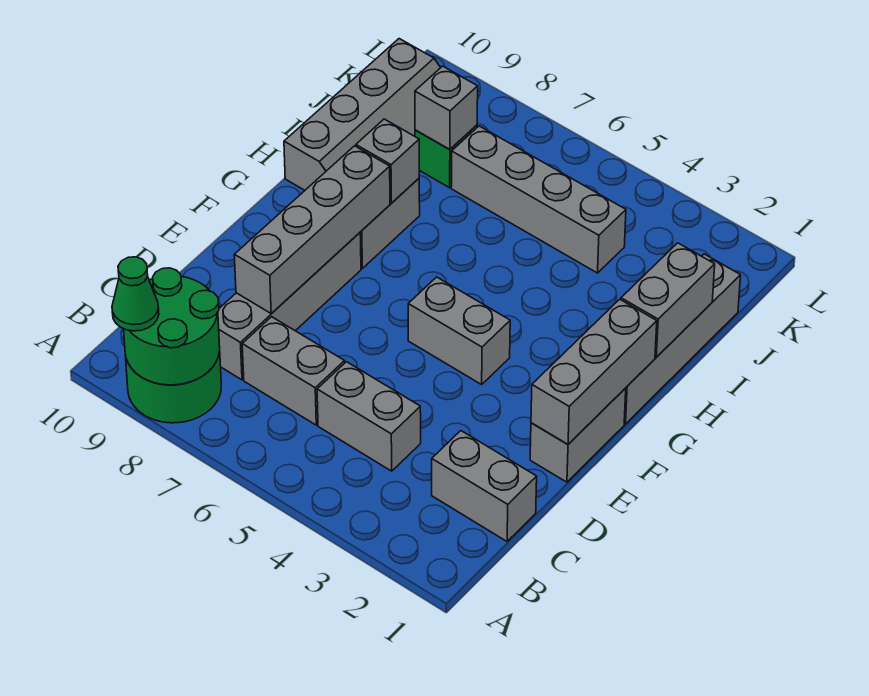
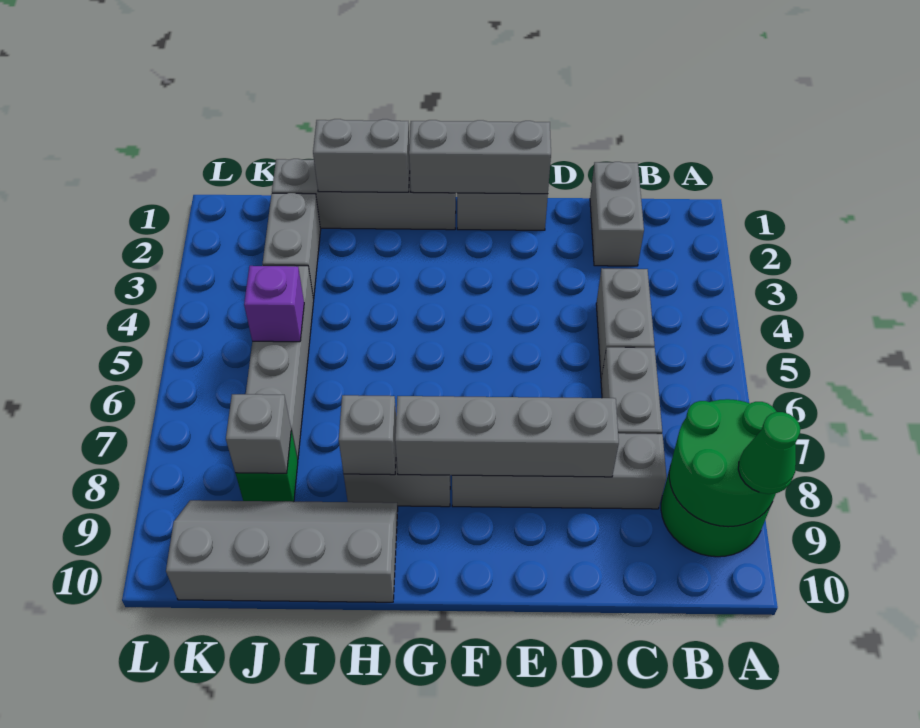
grey brick F4:F5 level 1 -> grey brick J2:J3 level 1
none -> purple brick J5 level 2

